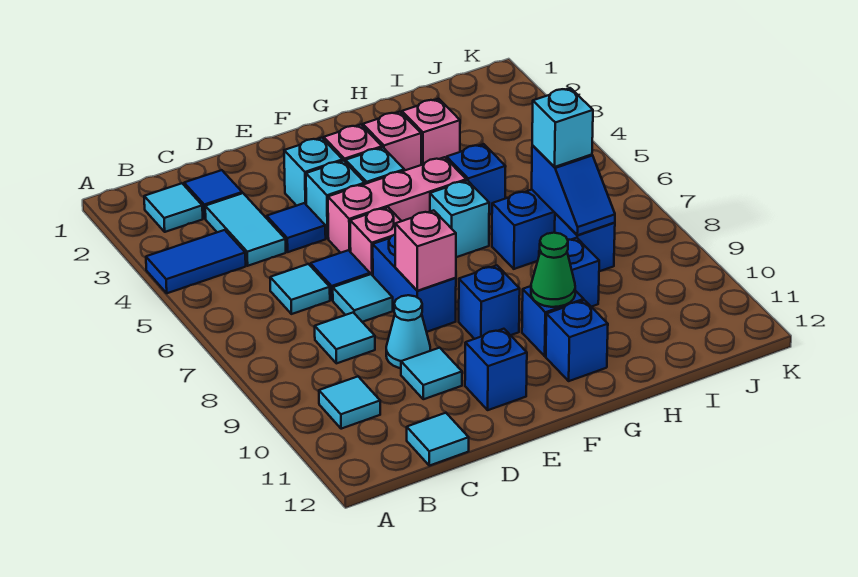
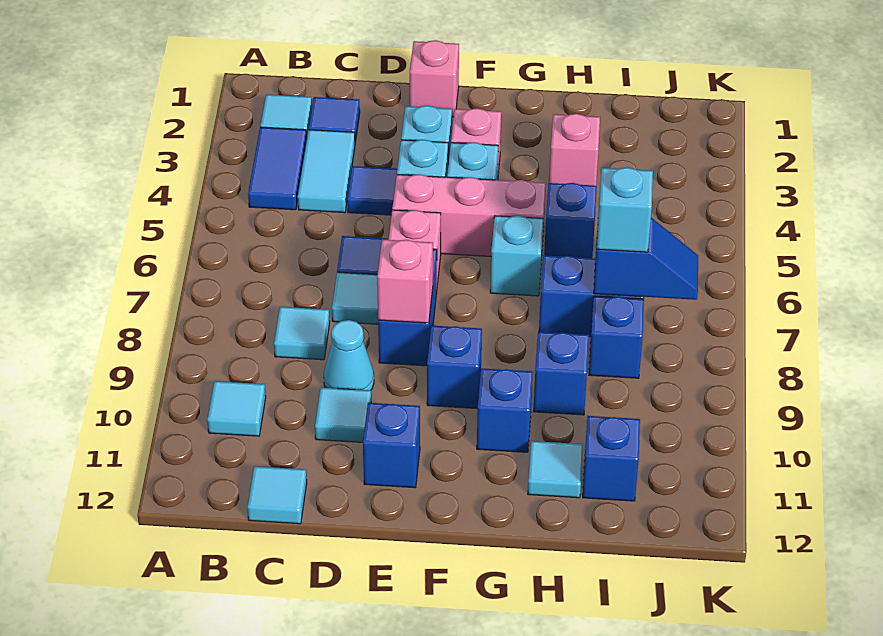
blue tile A4:B4 level 1 -> blue tile B3:B4 level 1
cyan tile C6 level 1 -> cyan tile H11 level 1
pink brick G3 level 1 -> pink brick E1 level 1
green cone G10 level 2 -> none
blue brick G11 level 1 -> blue brick I11 level 1
blue slope I7:I8 level 2 top 7 -> blue slope I7:J7 level 2 top I

